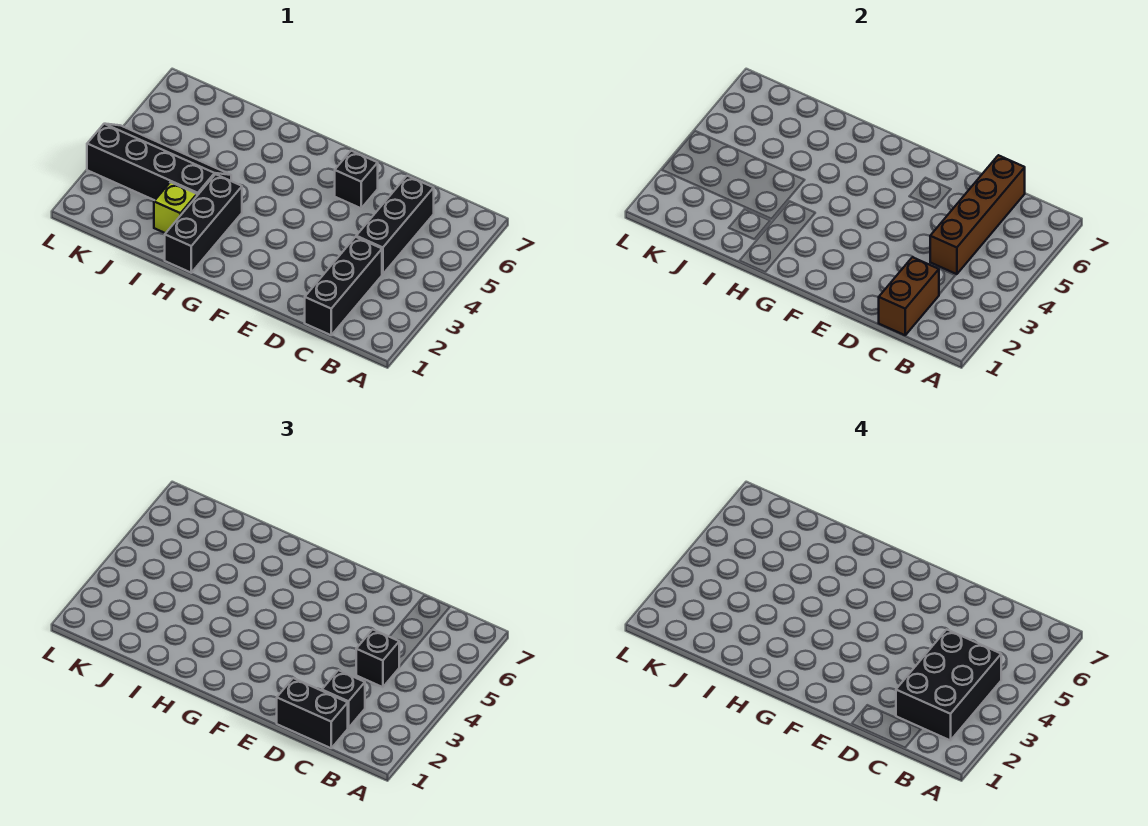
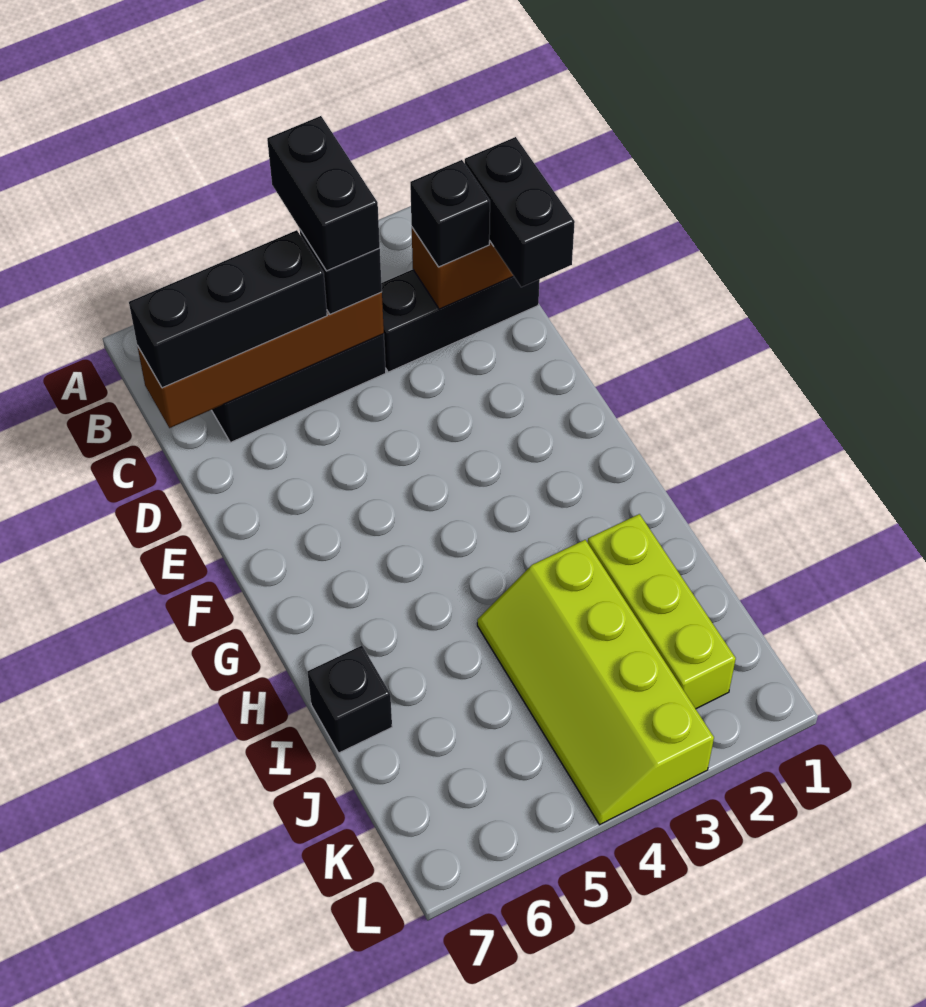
black brick B2:C4 level 4 -> black brick B4:C4 level 4
black brick E6 level 1 -> black brick I7 level 1
black brick H1:H3 level 1 -> black brick C5:C7 level 3
lime brick I2 level 1 -> lime brick I2:K2 level 1
black slope I3:L4 level 1 top 3 -> lime slope I3:L4 level 1 top 3

